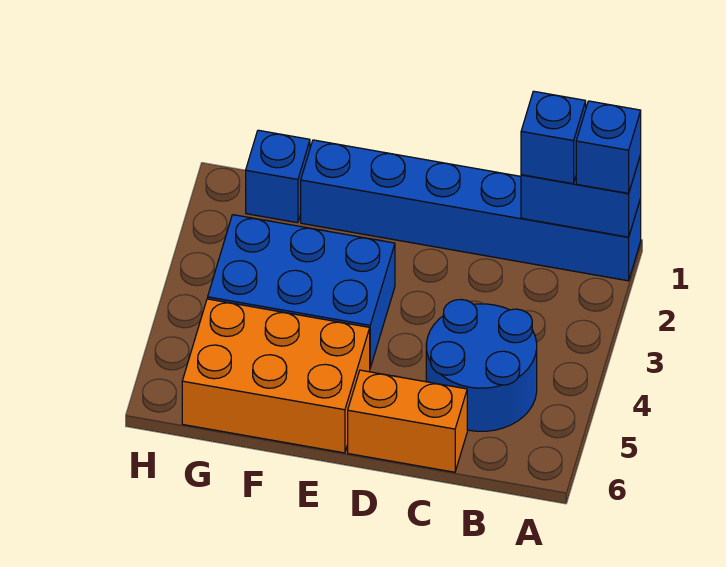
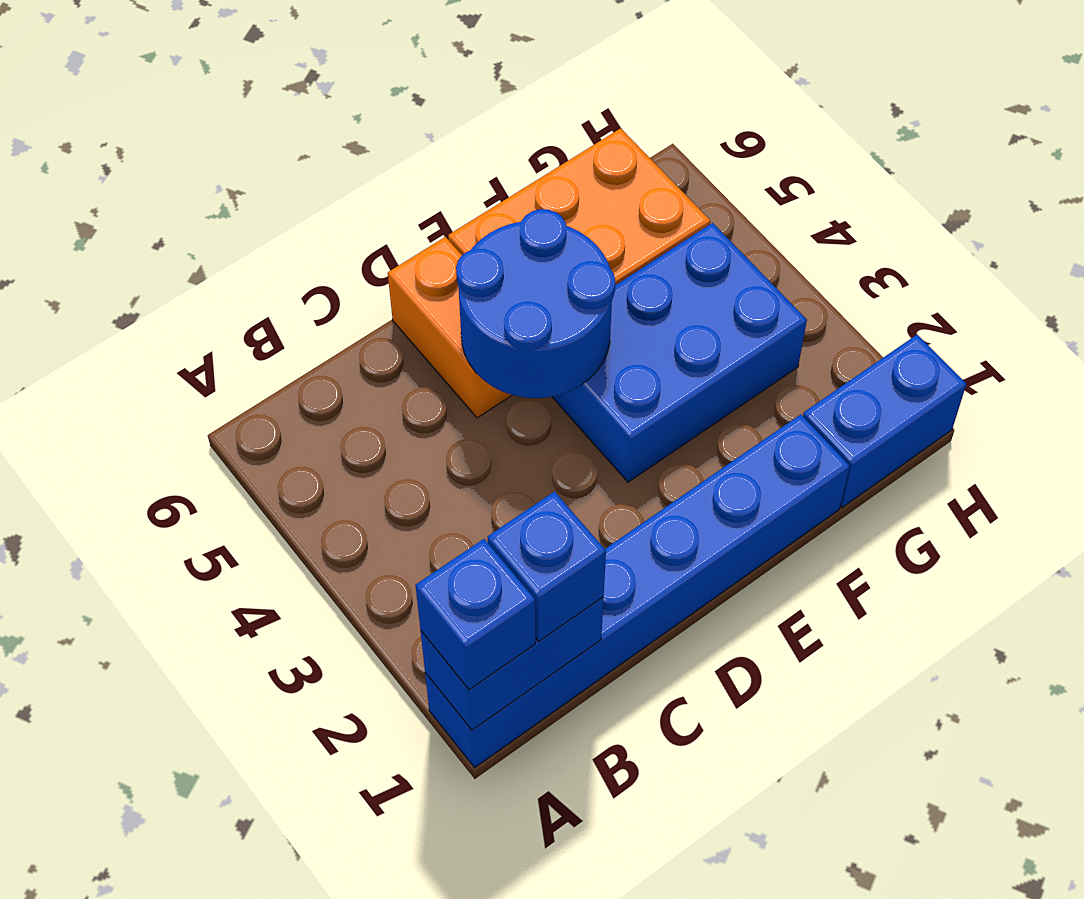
blue round brick B4:C5 level 1 -> blue round brick D4:E5 level 2
orange brick C6:D6 level 1 -> orange brick D5:D6 level 1
blue brick G1 level 1 -> blue brick G1:H1 level 1

